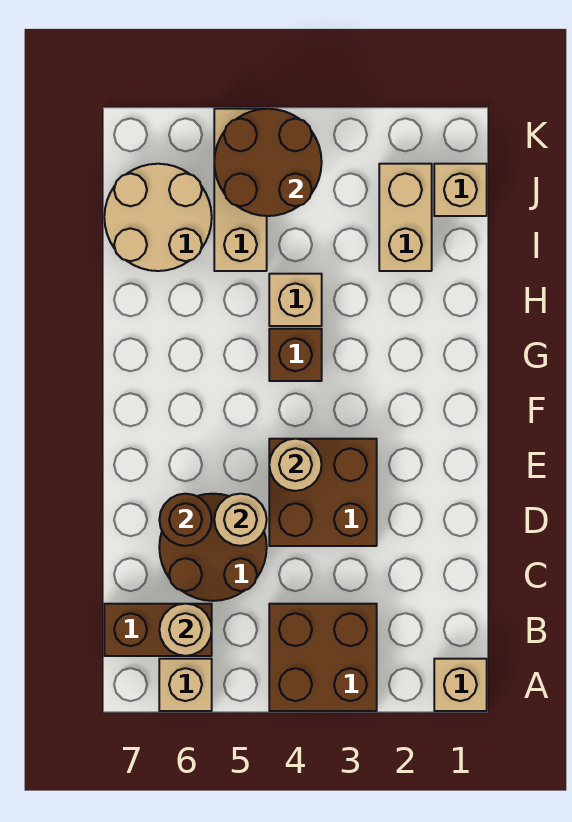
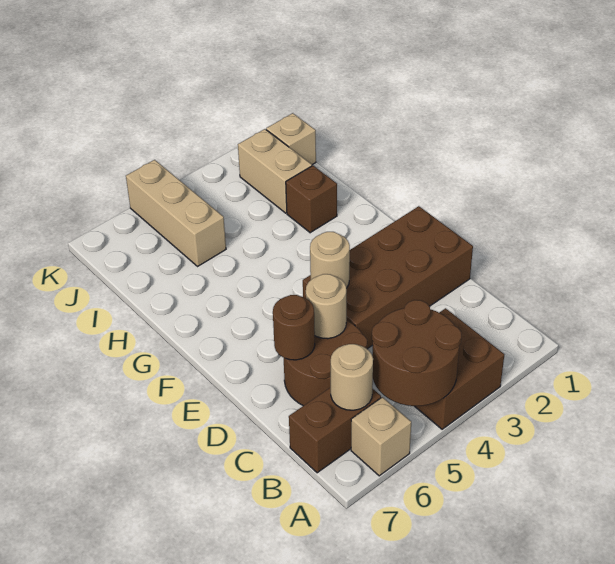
tan brick A1 level 1 -> none
brown brick D3:E4 level 1 -> brown brick D1:E4 level 1
brown brick G4 level 1 -> brown brick H2 level 1
tan brick H4 level 1 -> none
tan round brick I6:J7 level 1 -> none
brown round brick J4:K5 level 2 -> brown round brick A4:B5 level 2

